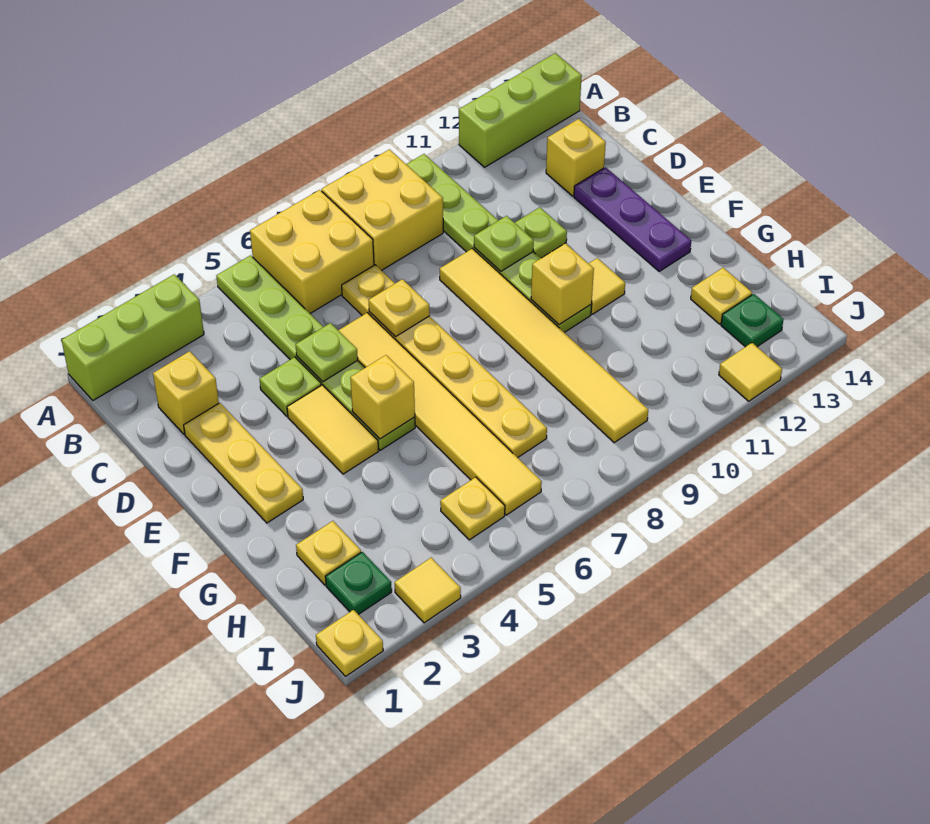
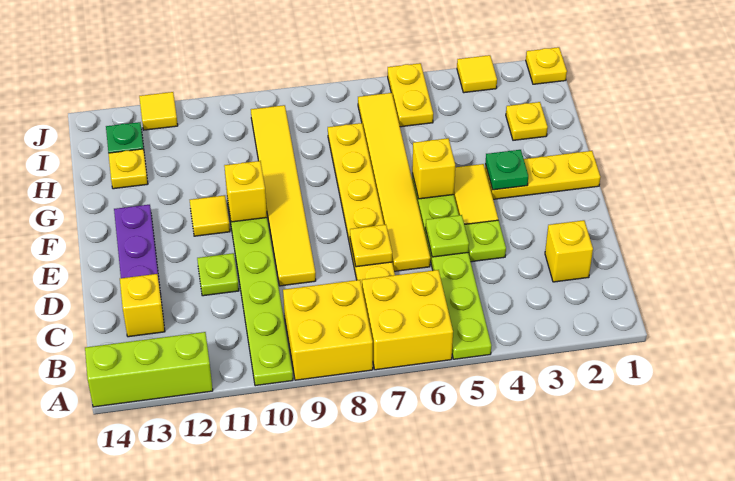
lime brick A1:A3 level 1 -> none
yellow plate D2:F2 level 1 -> yellow plate F1:F3 level 1
lime plate D10 level 2 -> none
green plate I2 level 1 -> green plate F3 level 2
yellow plate I5 level 1 -> yellow plate I5:J5 level 1

